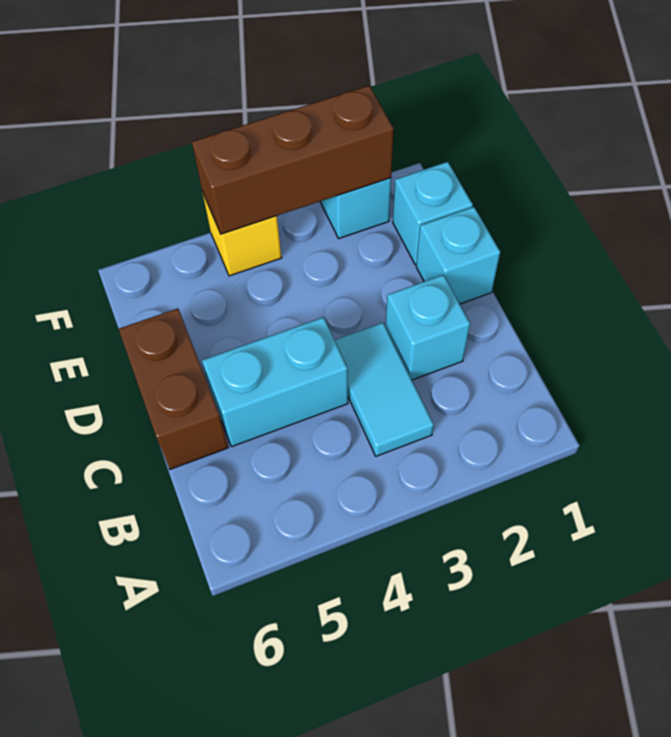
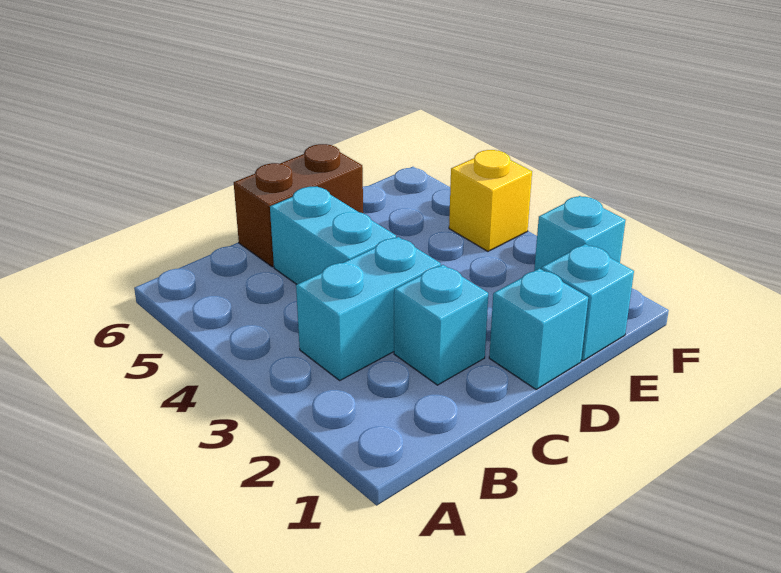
cyan tile B3:C3 level 1 -> cyan brick B3:C3 level 1
brown brick F2:F4 level 2 -> none

